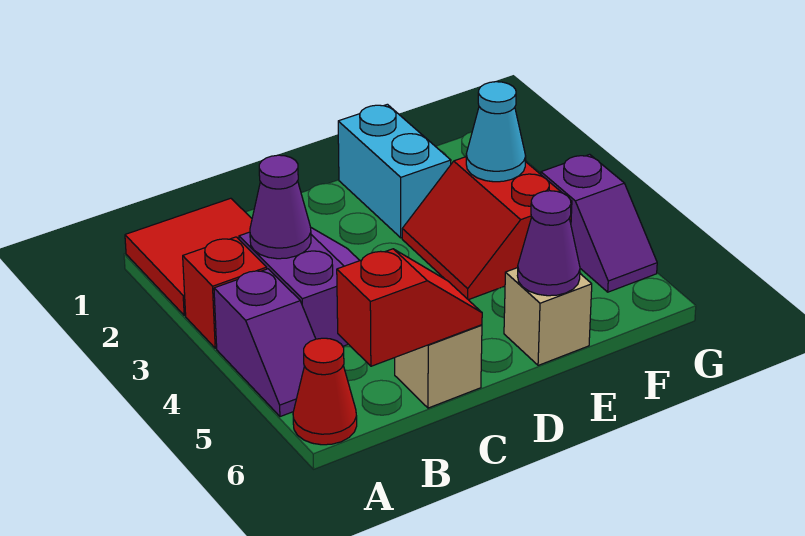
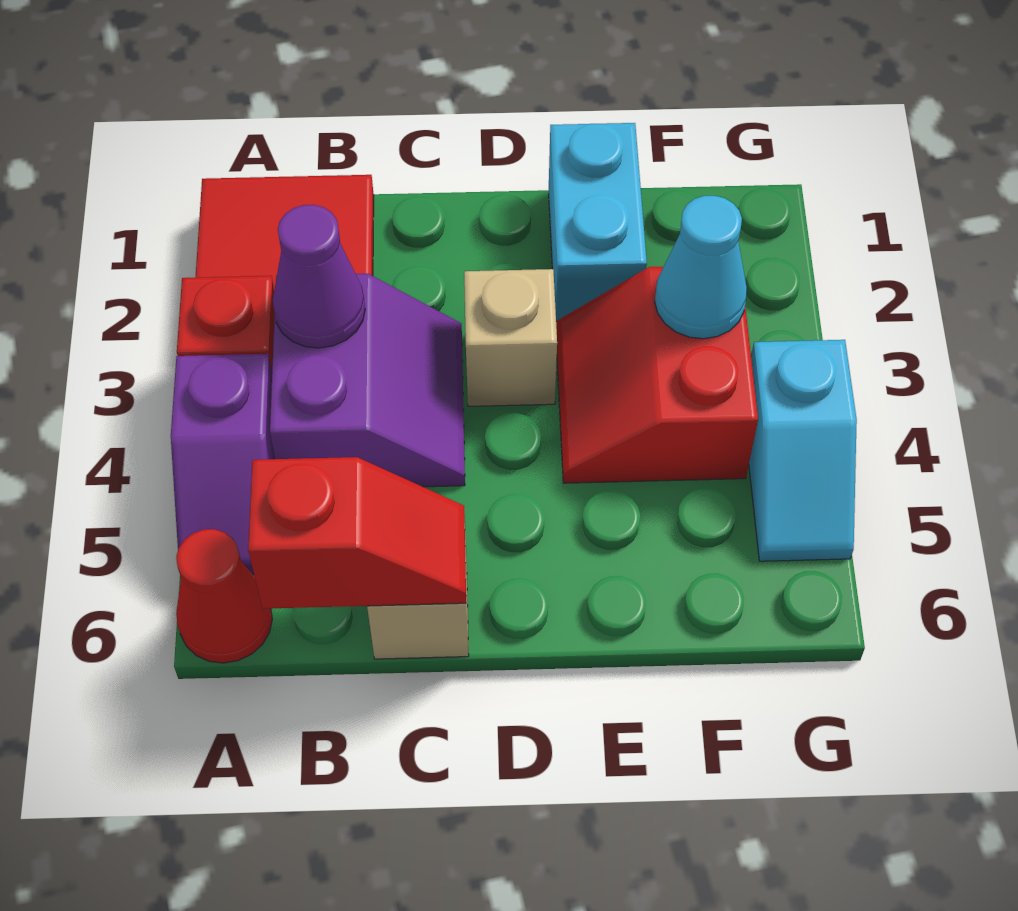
tan brick E6 level 1 -> tan brick D3 level 1
purple cone E6 level 2 -> none
purple slope G4:G5 level 1 top 4 -> cyan slope G4:G5 level 1 top 4

